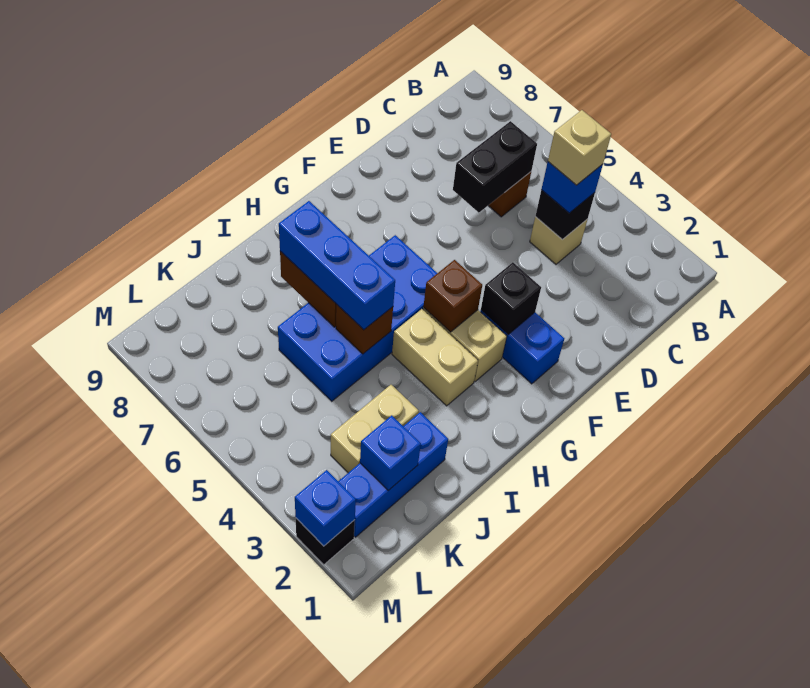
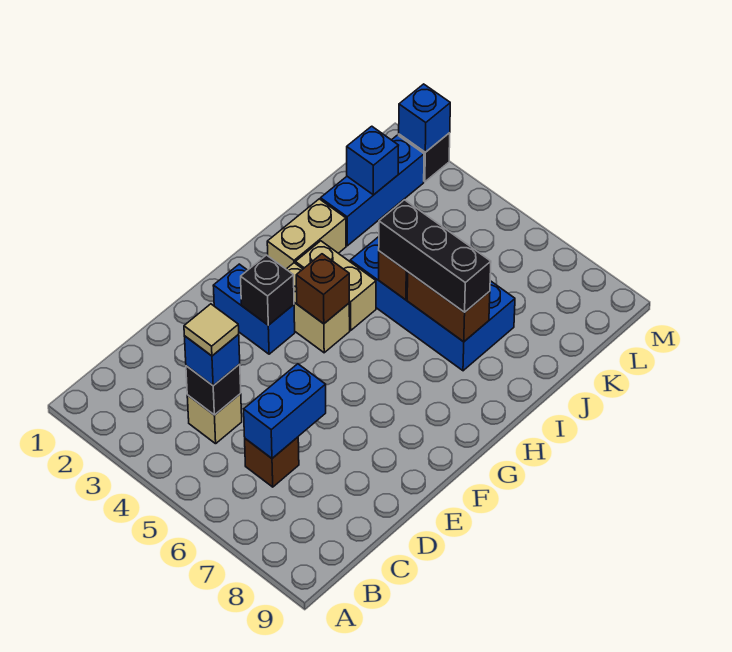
tan brick C4 level 4 -> tan tile C4 level 4
black brick C6:D6 level 2 -> blue brick C6:D6 level 2
blue brick G5:J6 level 1 -> blue brick I4:J7 level 1
blue brick I5:I7 level 3 -> black brick I5:I7 level 3
tan brick J3:K3 level 1 -> tan brick H2:I2 level 1

